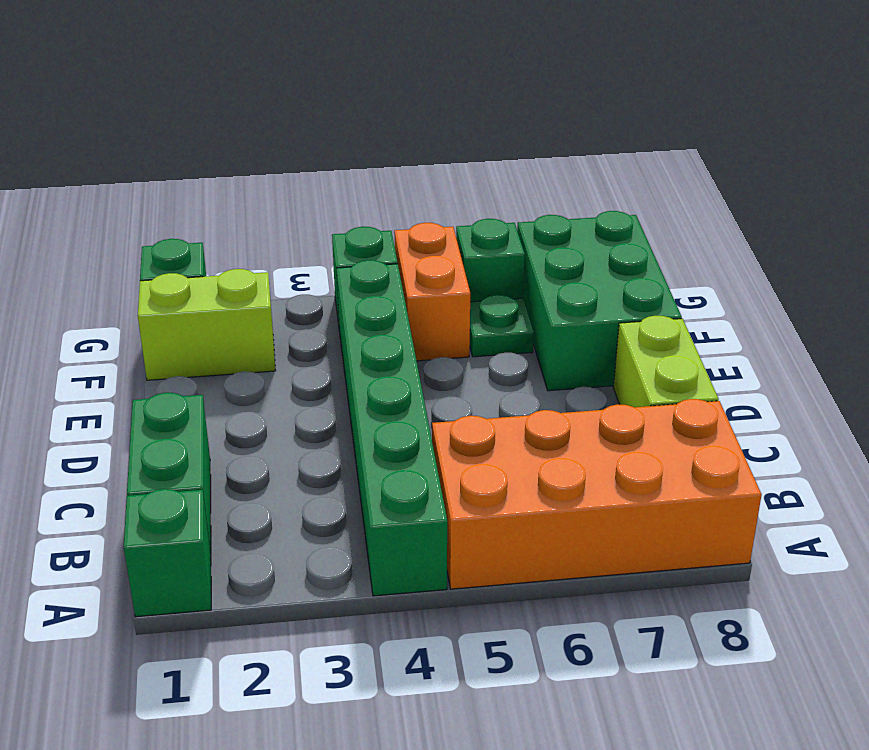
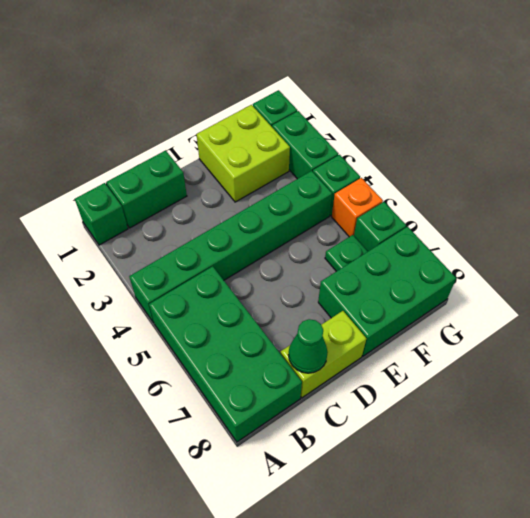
orange brick A5:B8 level 1 -> green brick A5:B8 level 1
none -> green cone C8 level 2
lime brick F1:F2 level 1 -> lime brick E1:F2 level 1
orange brick F5:G5 level 1 -> orange brick G5 level 1
none -> green brick G2:G3 level 1

